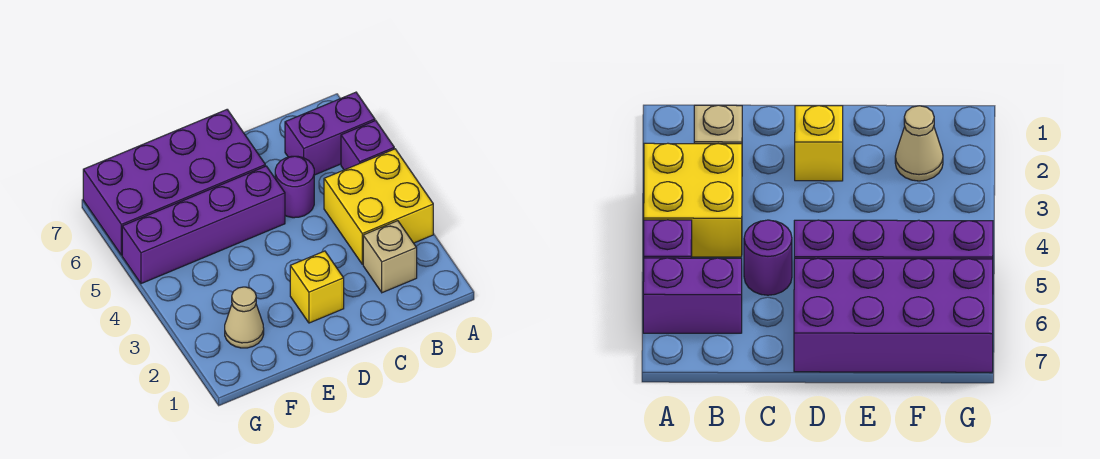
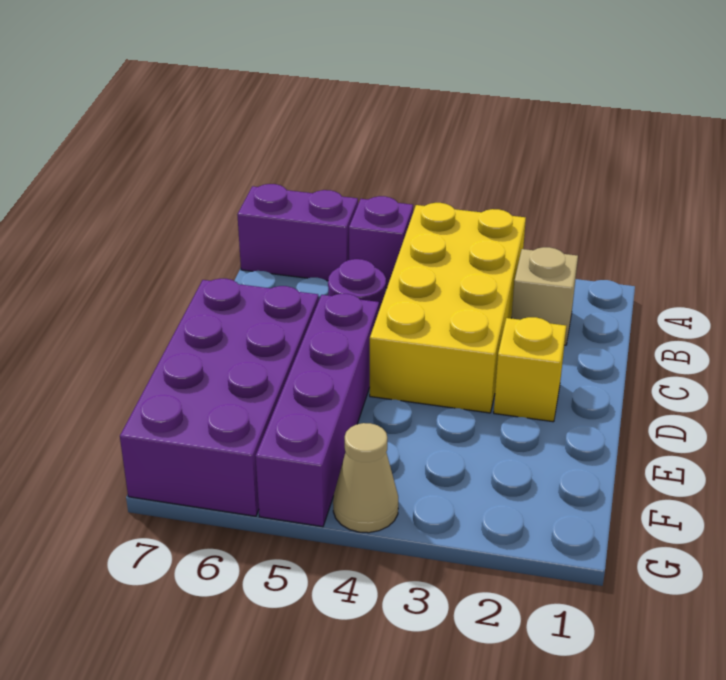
yellow brick A3:B4 level 1 -> yellow brick A3:D4 level 1
purple brick A6:B6 level 1 -> purple brick A6:A7 level 1
tan cone F2 level 1 -> tan cone G4 level 1

